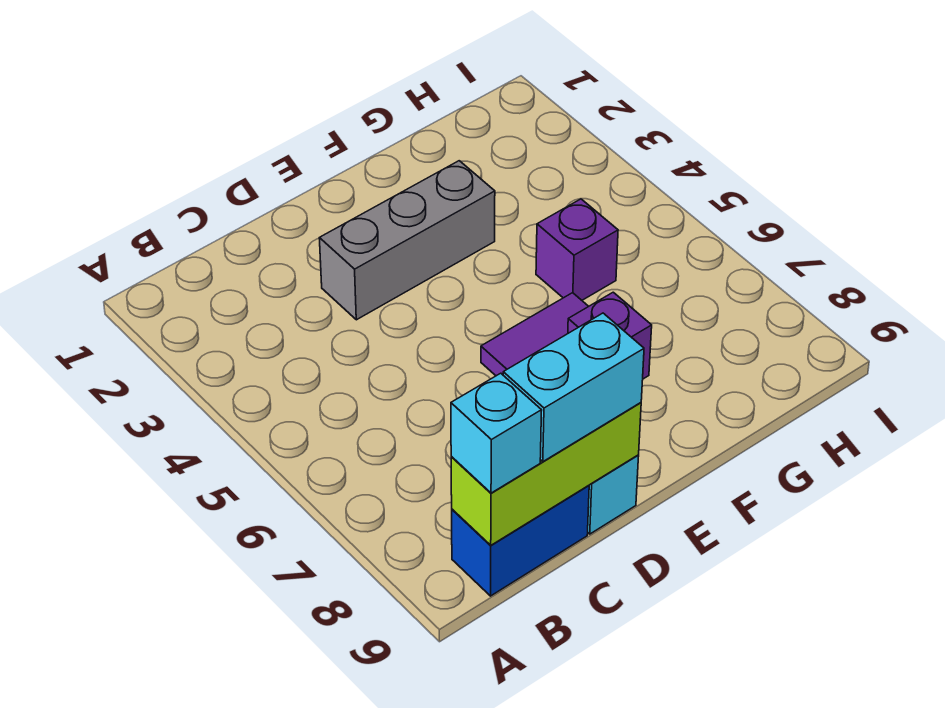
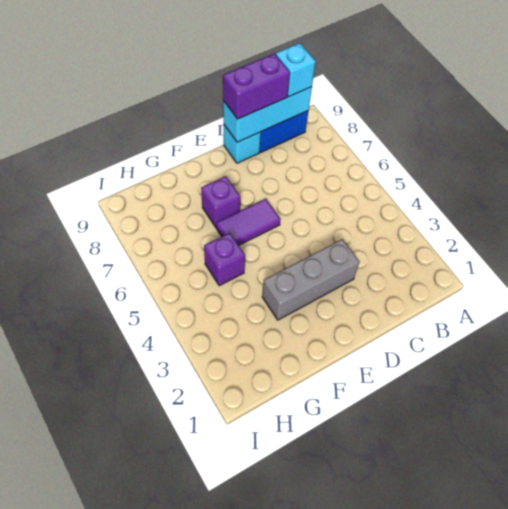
lime brick B9:D9 level 2 -> cyan brick B9:D9 level 2
cyan brick C9:D9 level 3 -> purple brick C9:D9 level 3

